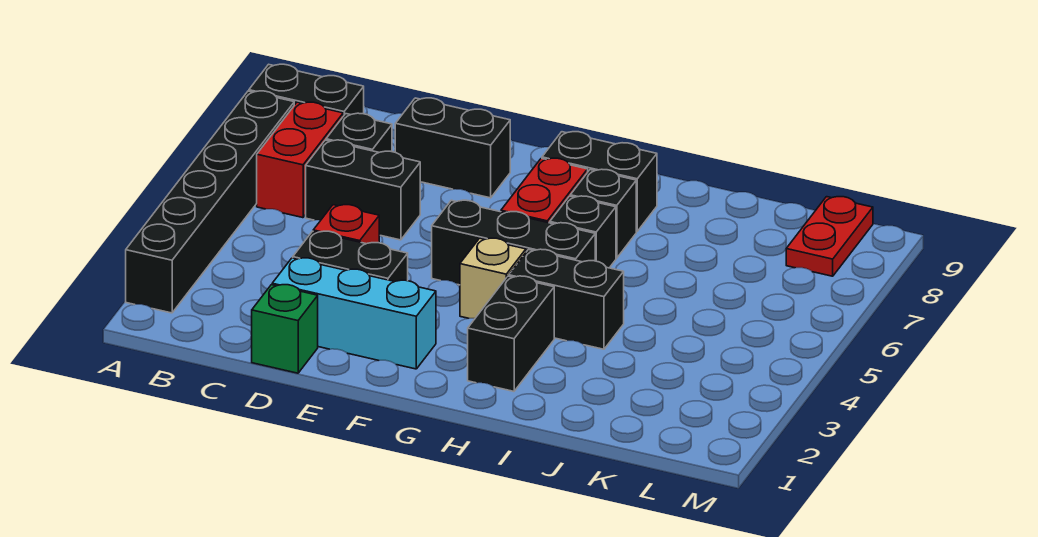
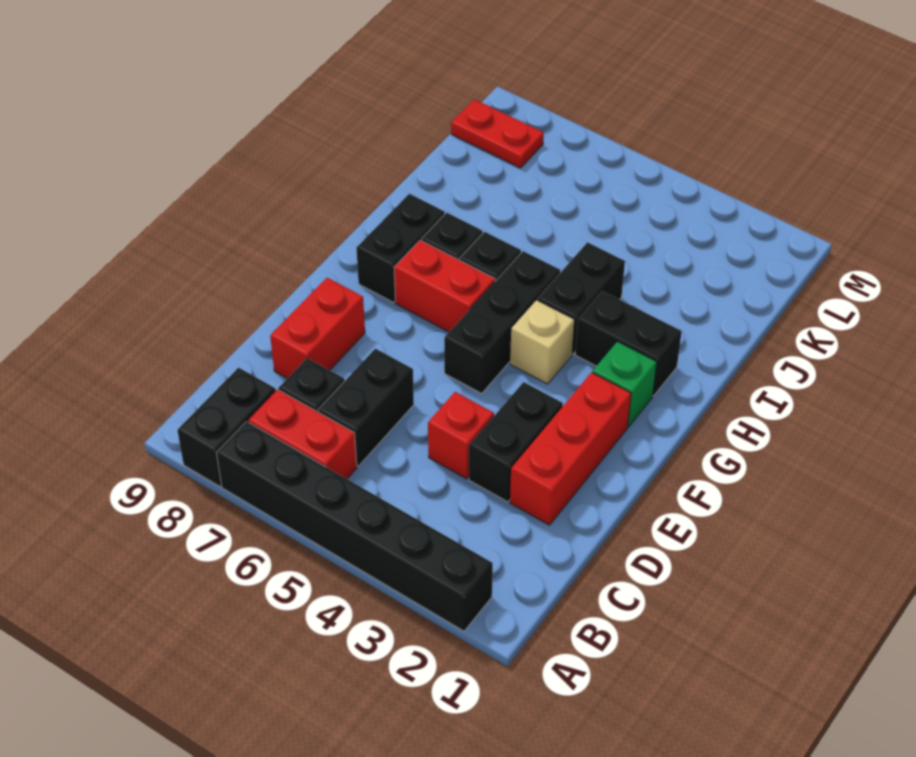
green brick D1 level 1 -> green brick G2 level 1
cyan brick D2:F2 level 1 -> red brick D2:F2 level 1
black brick D8:E8 level 1 -> red brick D8:E8 level 1

